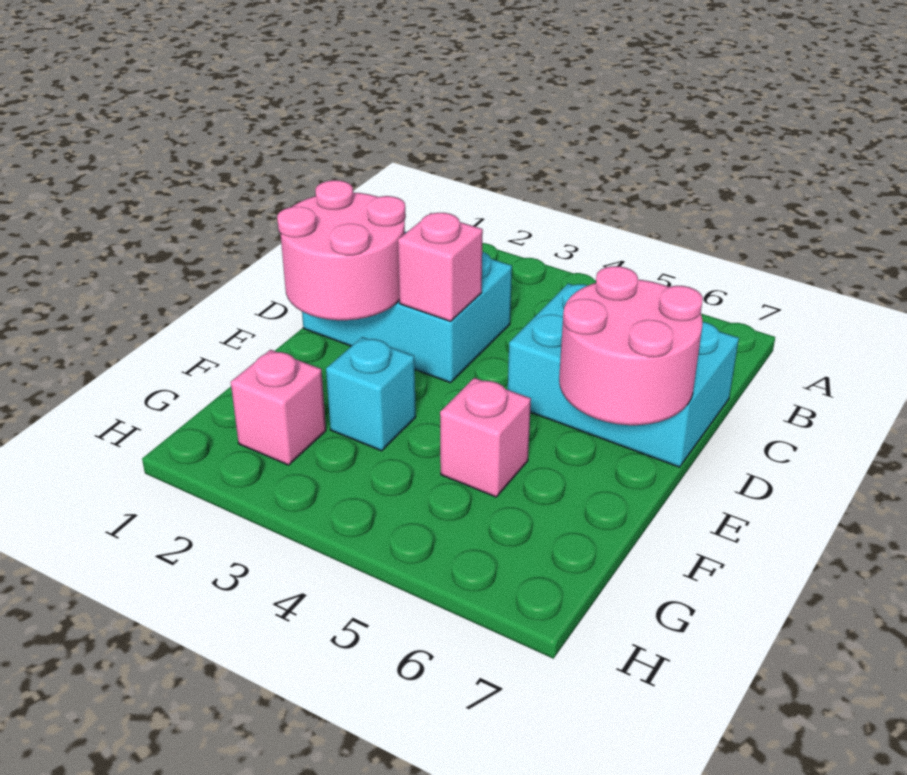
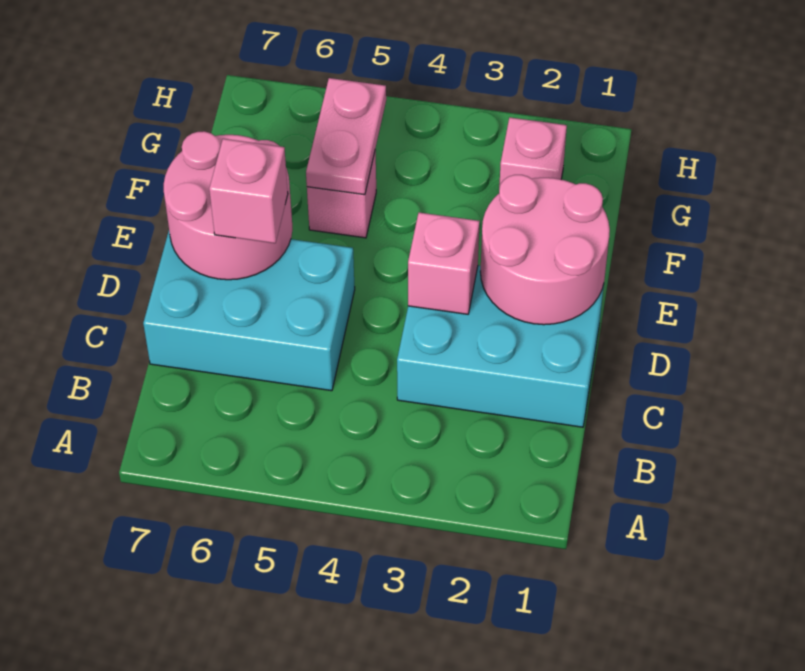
none -> pink brick D6 level 3
cyan brick F3 level 1 -> none
none -> pink plate F5:G5 level 2

